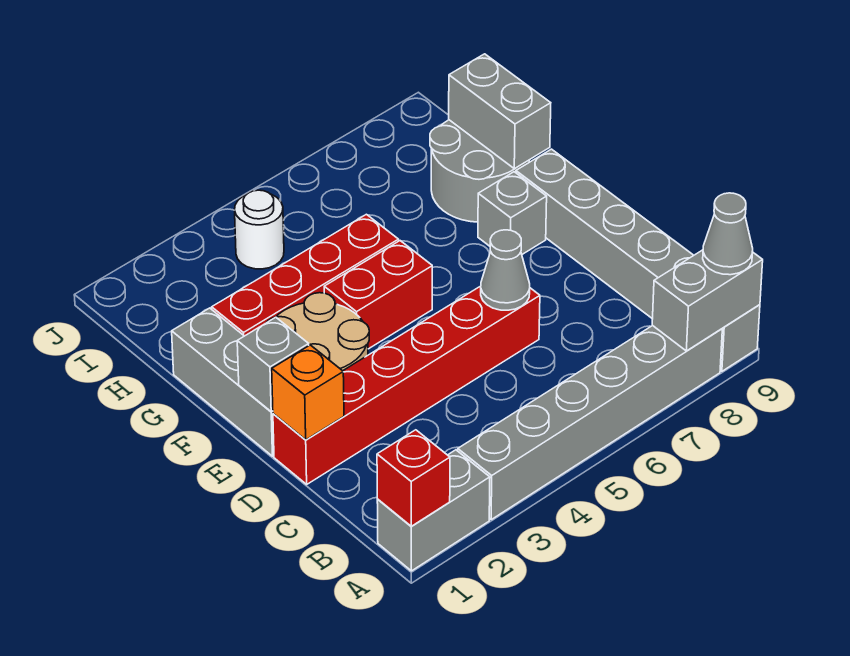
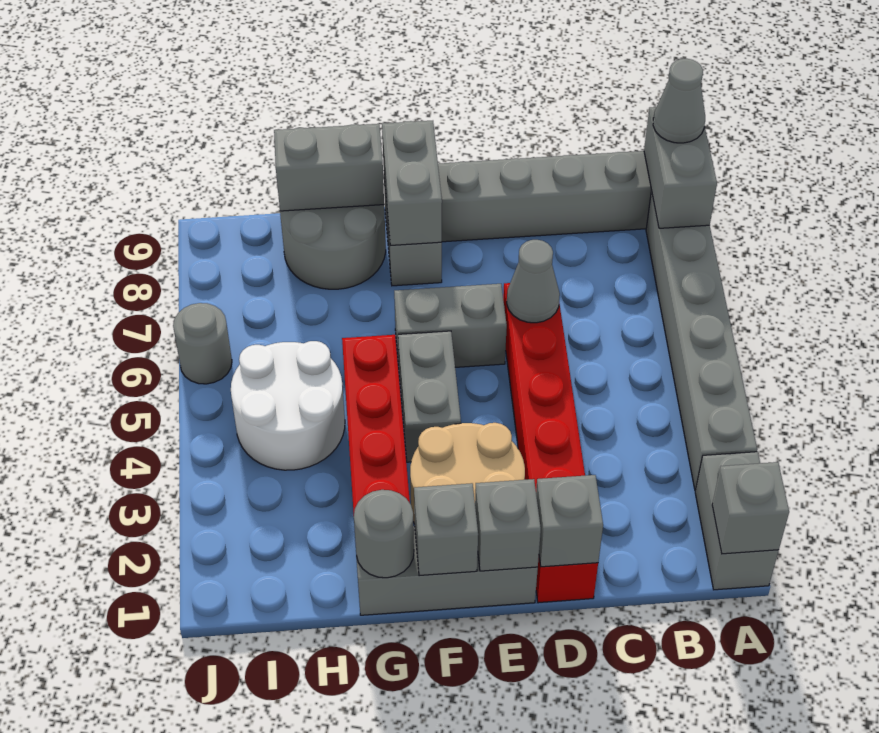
red brick A1 level 2 -> grey brick A1 level 2
orange brick D1 level 2 -> grey brick D1 level 2
none -> grey brick E6:F6 level 1
none -> grey brick F1 level 2
red brick F4:F5 level 1 -> grey brick F4:F5 level 1
none -> grey brick F8:F9 level 2
none -> grey round brick G1 level 2
white round brick I4 level 1 -> white round brick H4:I5 level 1
none -> grey round brick J6 level 1

